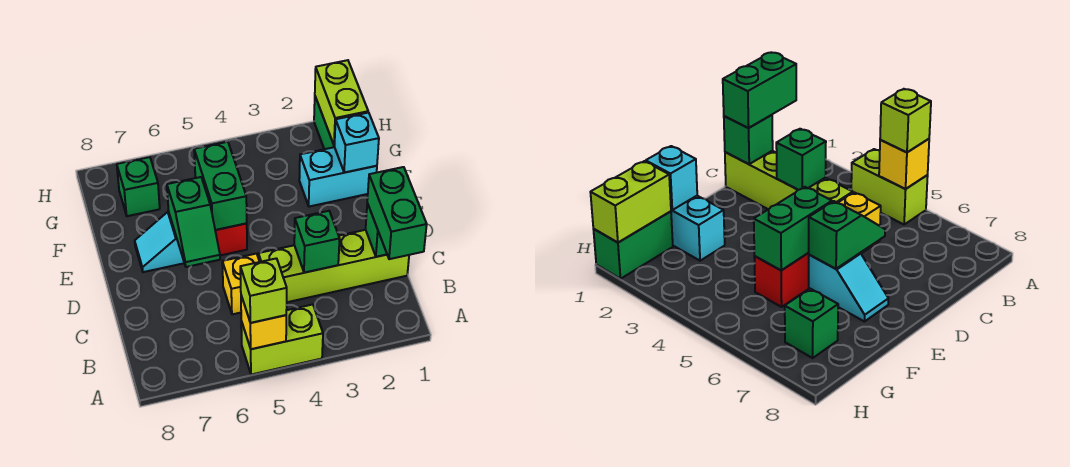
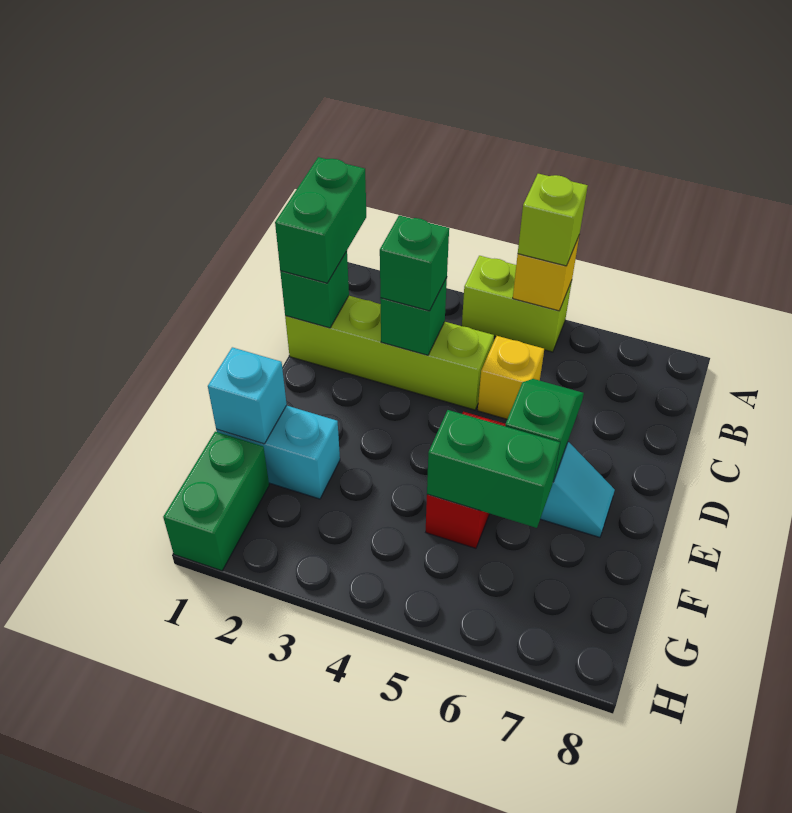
green brick E5:F5 level 2 -> green brick F5:F6 level 2
lime brick G1:H1 level 2 -> none
green brick G7 level 1 -> green brick C3 level 3

